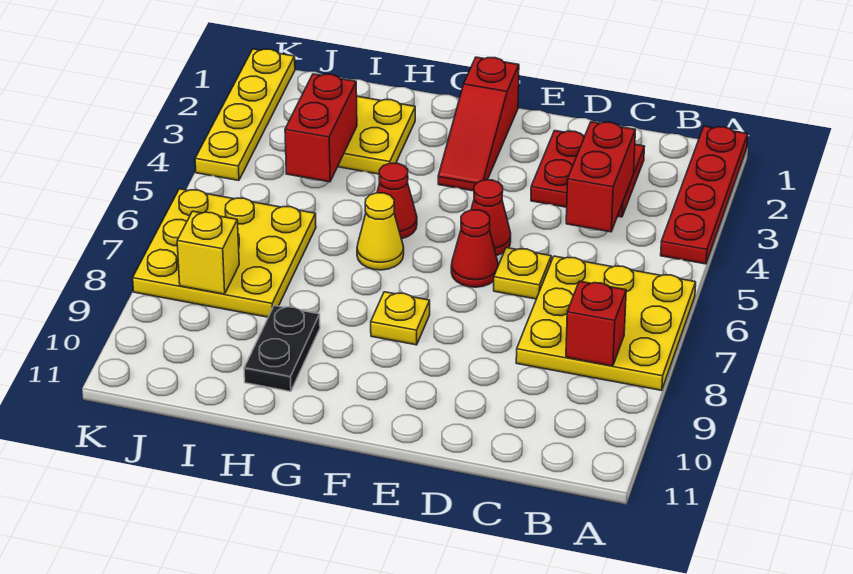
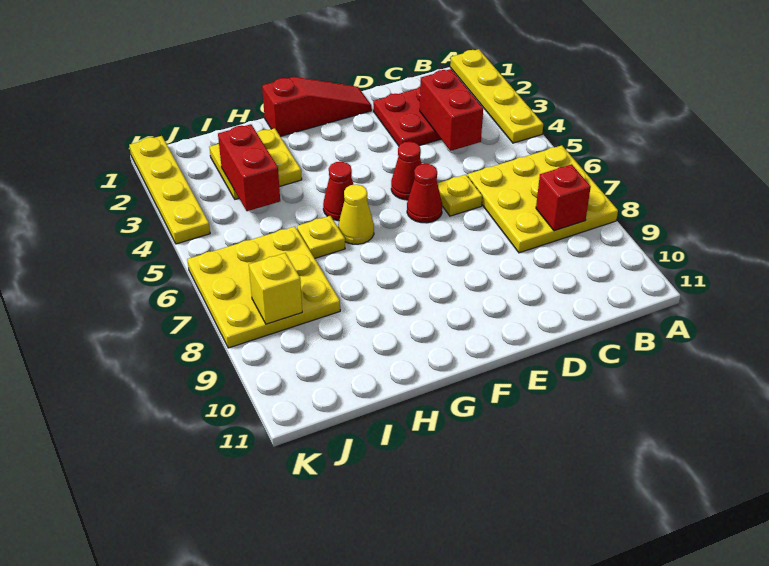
red plate A1:A4 level 1 -> yellow plate A1:A4 level 1
red slope F1:F3 level 1 top 1 -> red slope E1:G1 level 1 top G
yellow plate F8 level 1 -> yellow plate H6 level 1
black plate H9:H10 level 1 -> none

